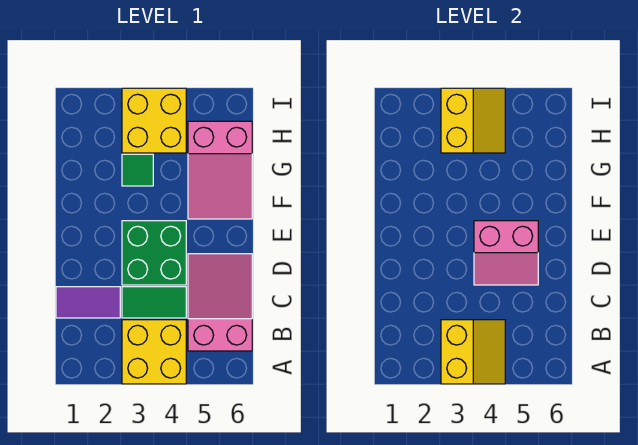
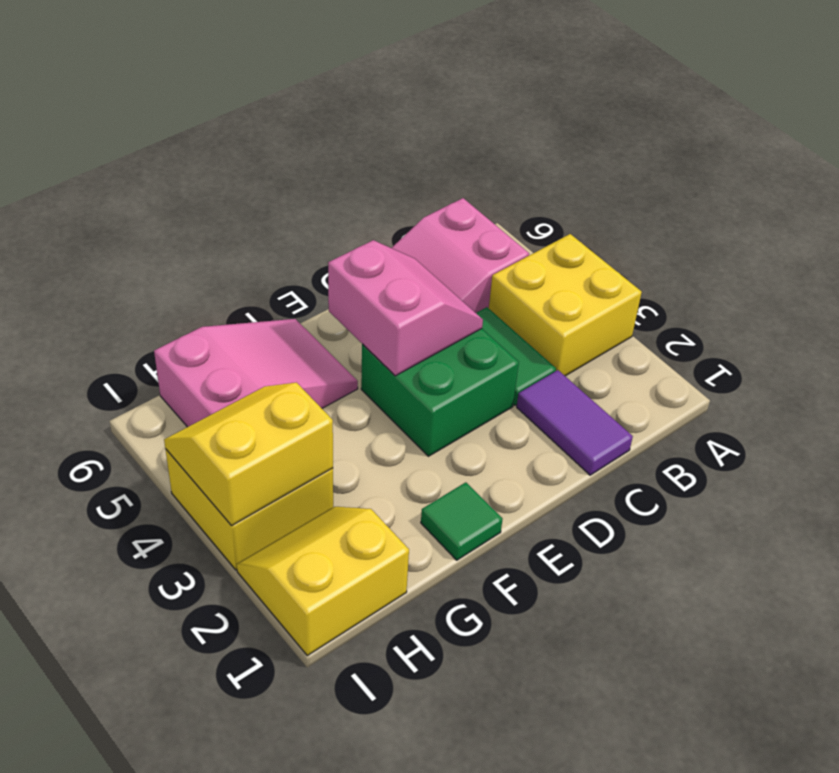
yellow slope A3:B4 level 2 top 3 -> yellow slope H1:I2 level 1 top 1
green tile G3 level 1 -> green tile F1 level 1

